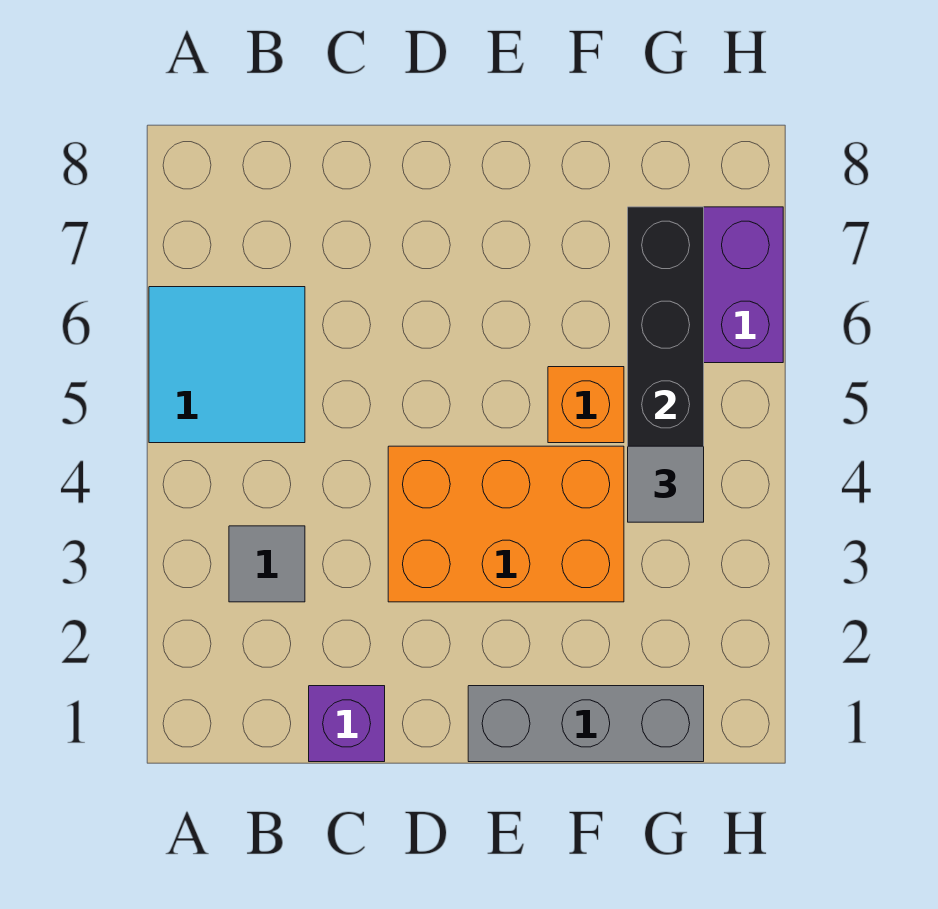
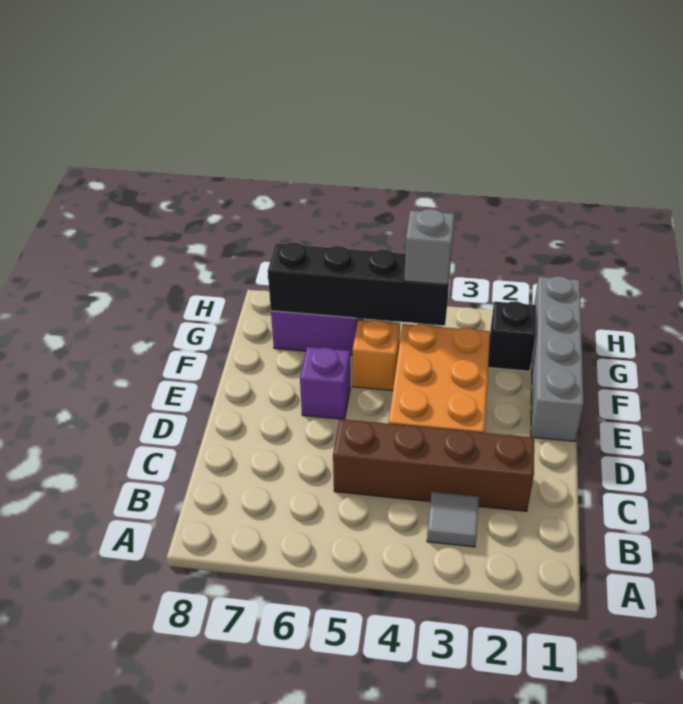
cyan tile A5:B6 level 1 -> none
purple brick C1 level 1 -> purple brick E6 level 1
none -> brown brick C2:C5 level 1
grey brick E1:G1 level 1 -> grey brick E1:H1 level 1
none -> black brick G2 level 1
grey tile G4 level 3 -> grey brick G4 level 3

